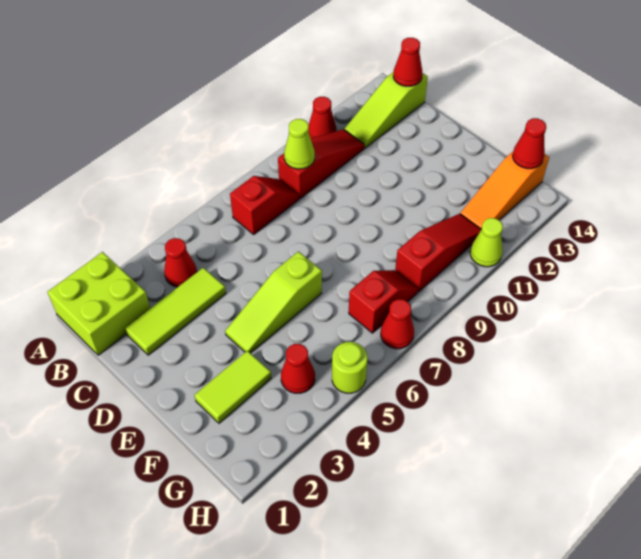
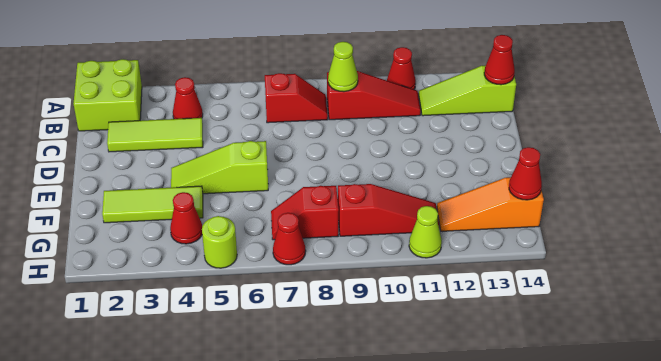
lime tile F2:F3 level 1 -> lime tile F2:F4 level 1
red slope G7:G8 level 1 top 7 -> red slope G7:G8 level 1 top 8

